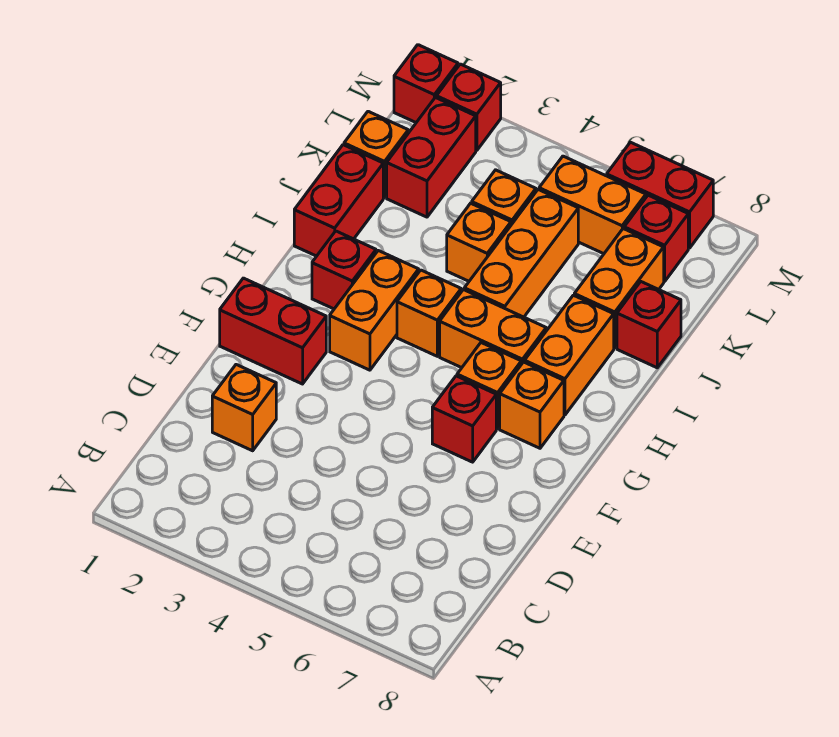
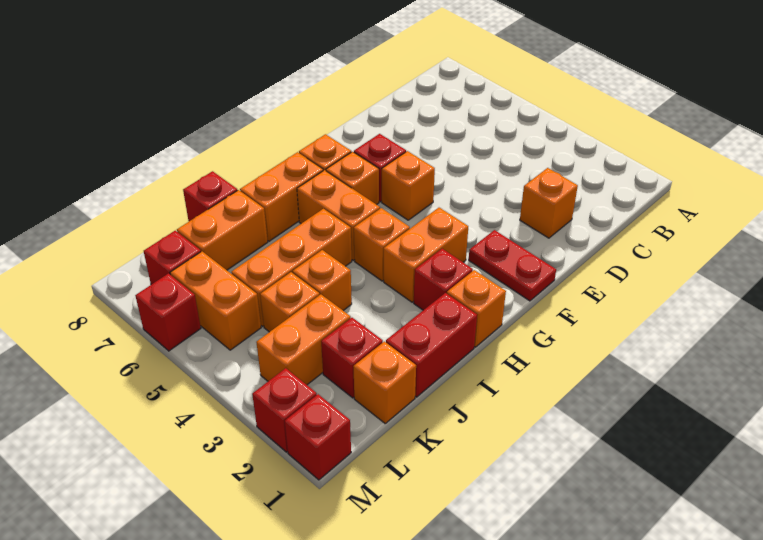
red brick F1:F2 level 1 -> red plate F1:F2 level 1
none -> orange brick F5 level 1
none -> orange brick H1 level 1
red brick K2:L2 level 1 -> red brick K2 level 1
none -> orange brick K3:L3 level 1
red brick M6:M7 level 1 -> red brick M6 level 1

